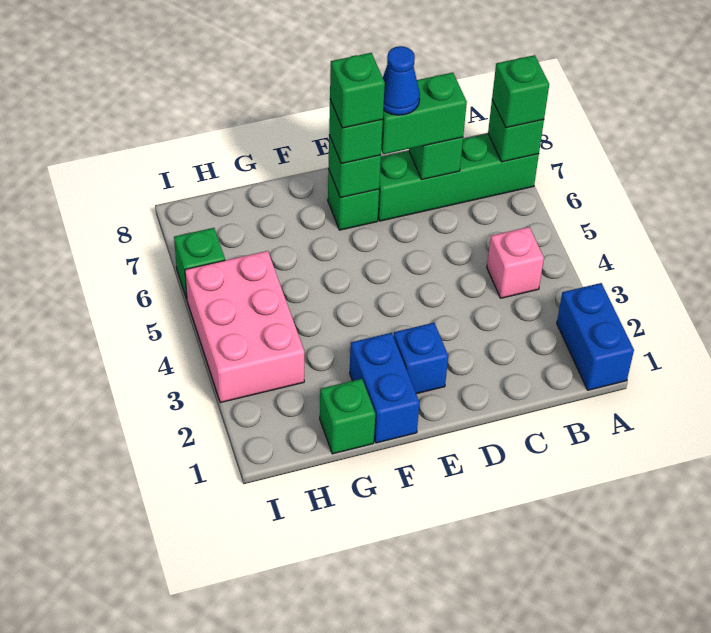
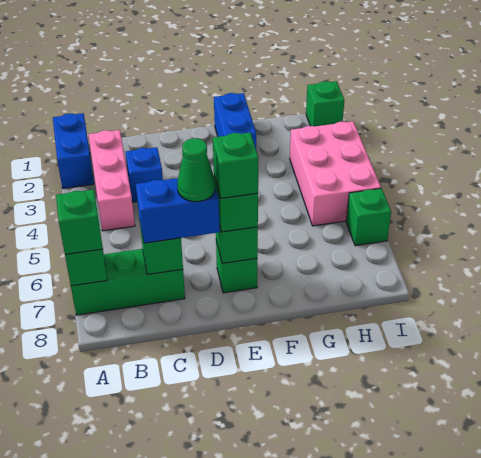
green brick A7:D7 level 1 -> green brick A7:C7 level 1
pink brick B4 level 1 -> pink brick B2:B4 level 1
green brick C7:D7 level 3 -> blue brick C7:D7 level 3
blue cone D7 level 4 -> green cone D7 level 4
blue brick E2 level 1 -> blue brick C3 level 1
green brick G1 level 1 -> green brick I1 level 1

